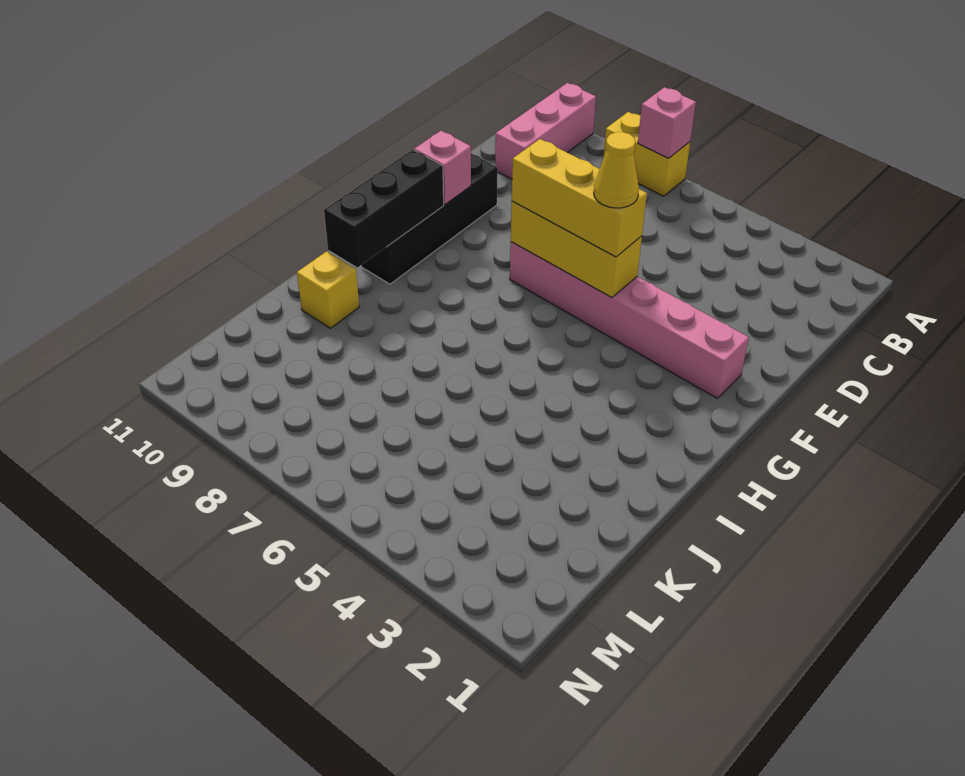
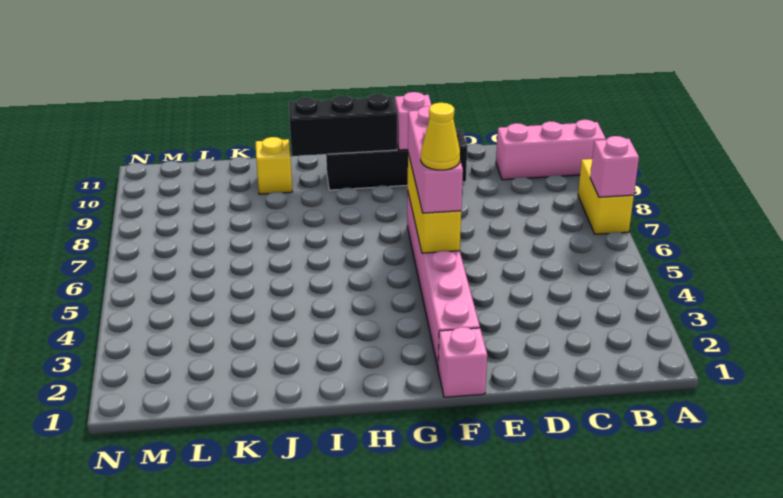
none -> pink brick F1 level 1
yellow brick F5:F7 level 3 -> pink brick F5:F7 level 3

